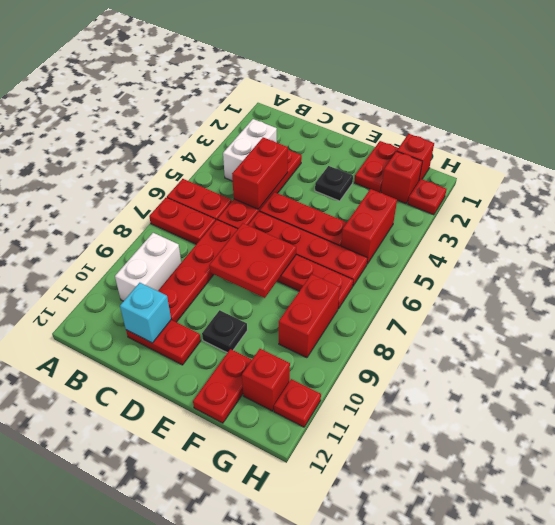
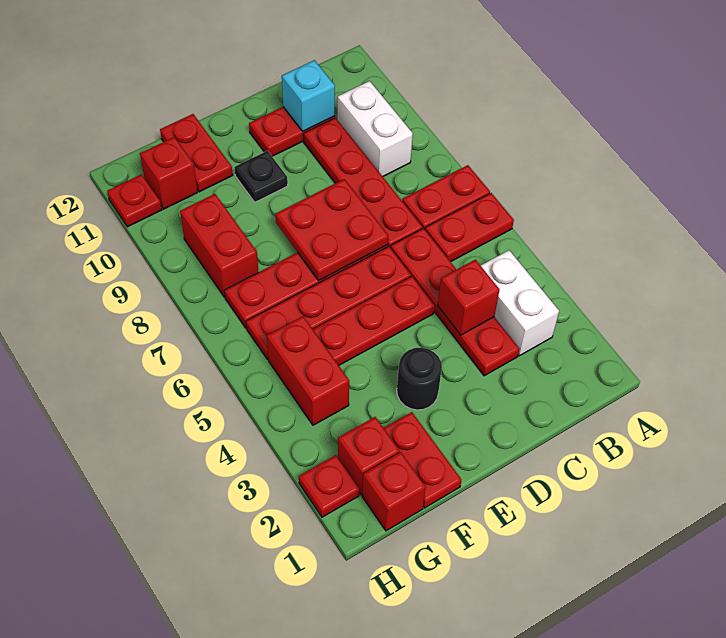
red brick C4:C5 level 2 -> red brick C4 level 2
black plate E3 level 1 -> black round brick E3 level 1

